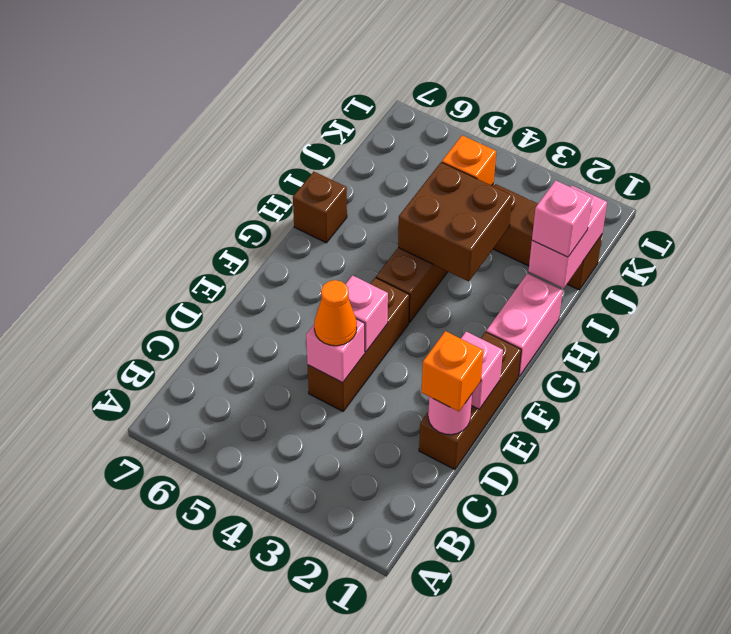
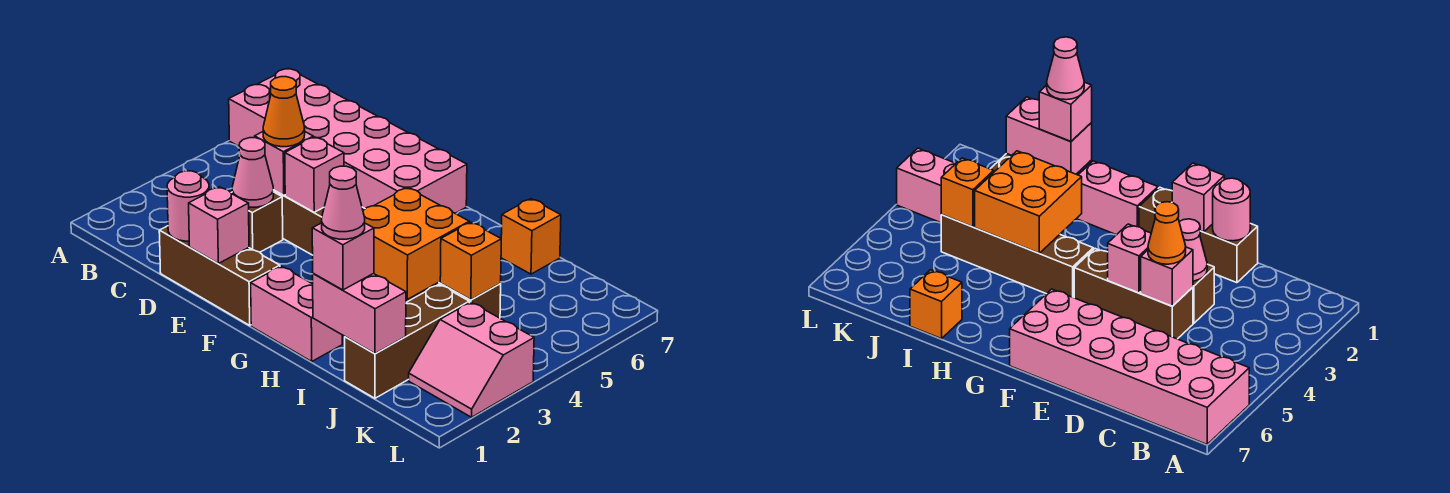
none -> pink brick A6:F7 level 1
orange brick D1 level 3 -> orange brick I7 level 1
none -> pink cone D3 level 2
brown brick H3:I4 level 2 -> orange brick H3:I4 level 2
brown brick H7 level 1 -> brown brick D3 level 1
none -> pink cone I1 level 4
none -> pink slope K2:L3 level 1 top 3

